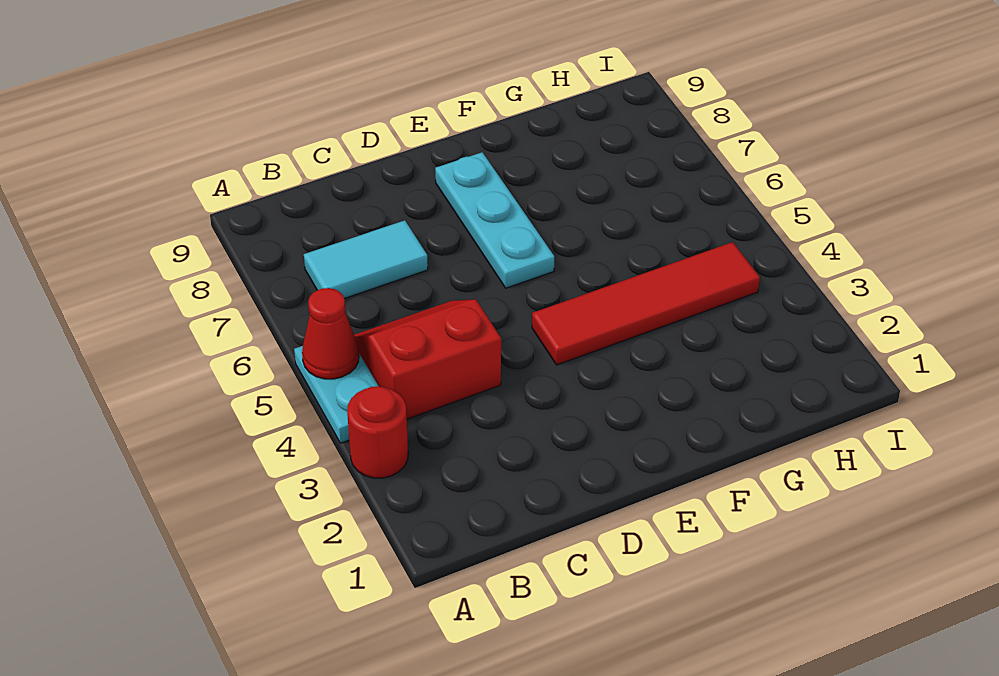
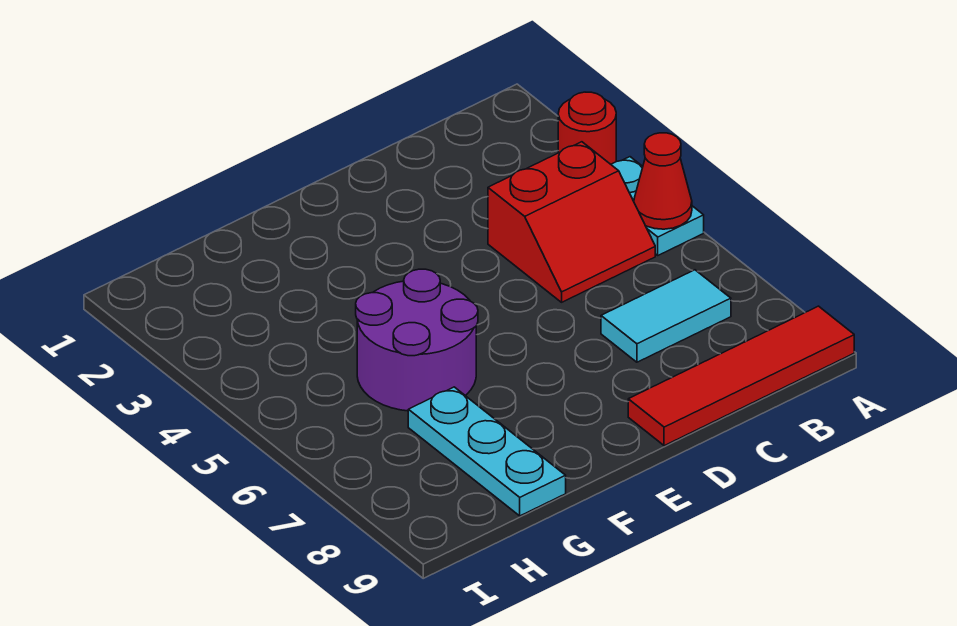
red tile E4:H4 level 1 -> red tile A9:D9 level 1
cyan plate E6:E8 level 1 -> cyan plate G7:G9 level 1
none -> purple round brick F5:G6 level 1

